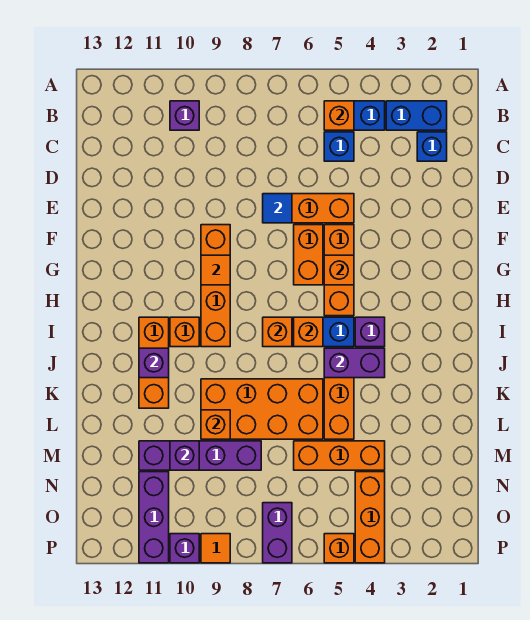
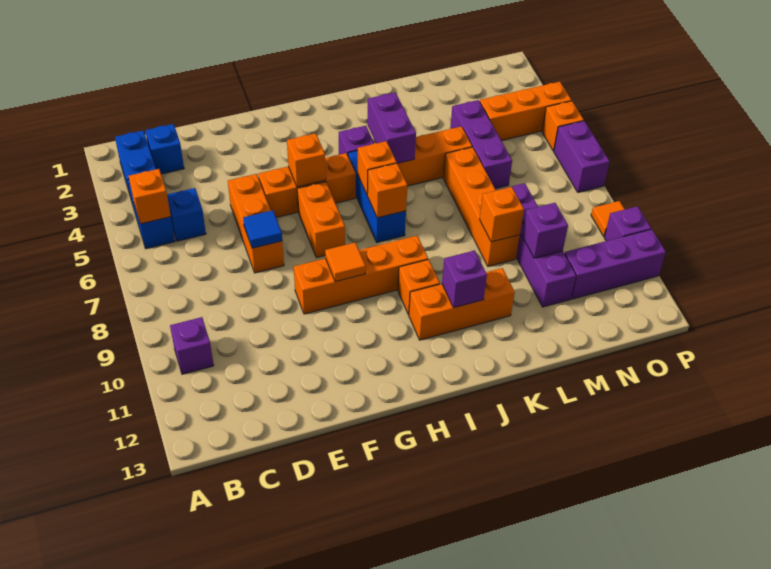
orange brick F6:G6 level 1 -> orange brick G6:G7 level 1
orange brick K6:L9 level 1 -> orange brick L6:L9 level 1
orange brick M4:M6 level 1 -> purple brick M4:M6 level 1
purple brick O7:P7 level 1 -> purple brick P6:P7 level 1

